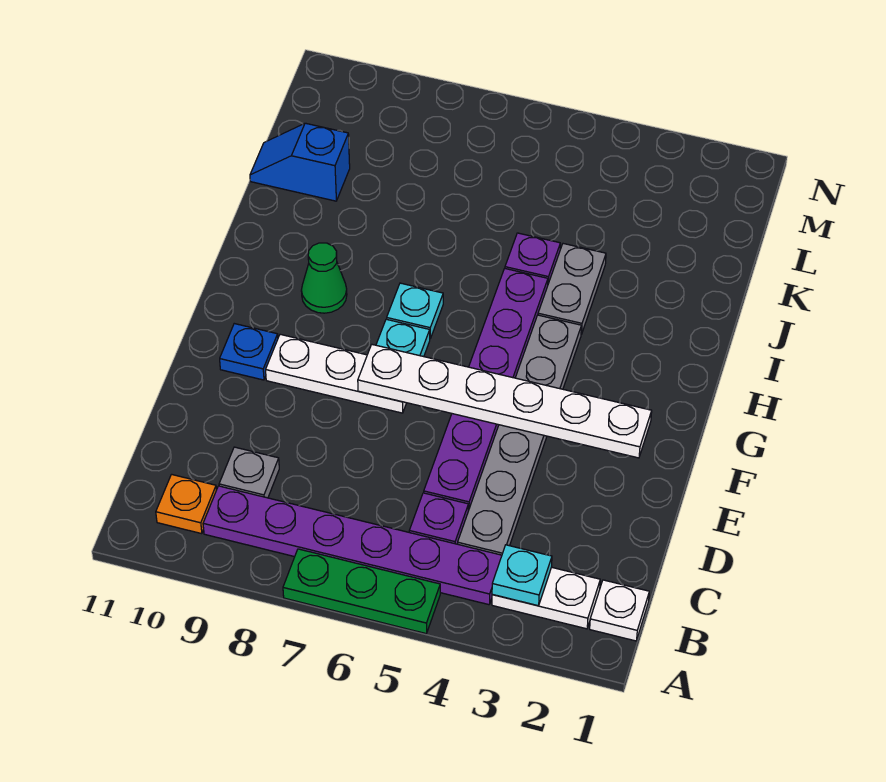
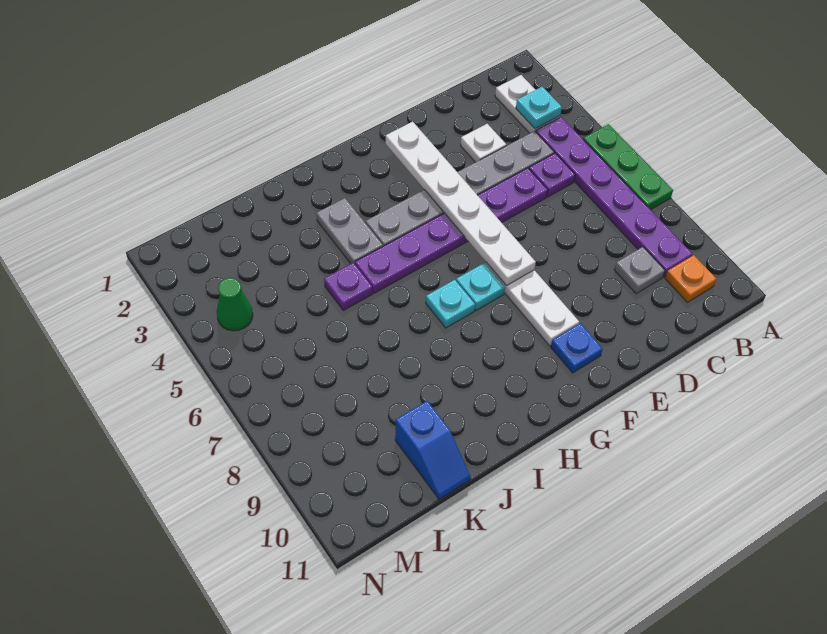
white plate B1 level 1 -> white plate D3 level 1
green cone H9 level 1 -> green cone M4 level 1
grey plate I4:J4 level 1 -> grey plate I3:I4 level 1

